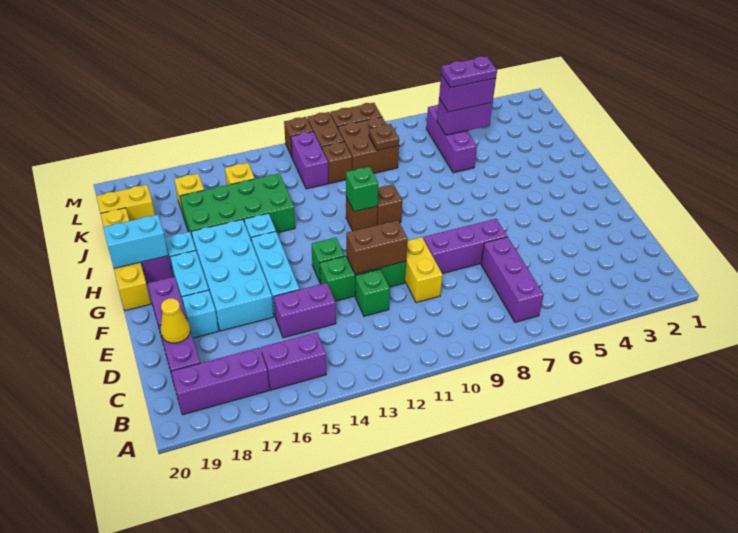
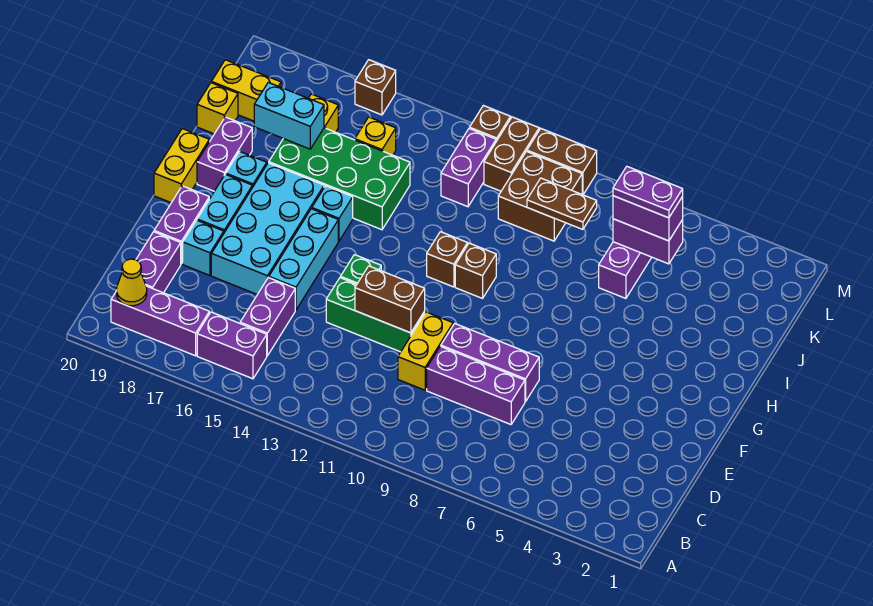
purple brick B7:D7 level 1 -> purple brick D7:D9 level 1
green brick D12 level 1 -> none
purple brick D14:D15 level 1 -> purple brick C15:D15 level 1
yellow cone D19 level 2 -> yellow cone B19 level 2
green brick H11 level 2 -> none
cyan brick H19:H20 level 2 -> cyan brick J17:J18 level 2
brown plate K9 level 2 -> brown plate K8:K9 level 2
brown brick K11 level 1 -> brown brick M16 level 1

